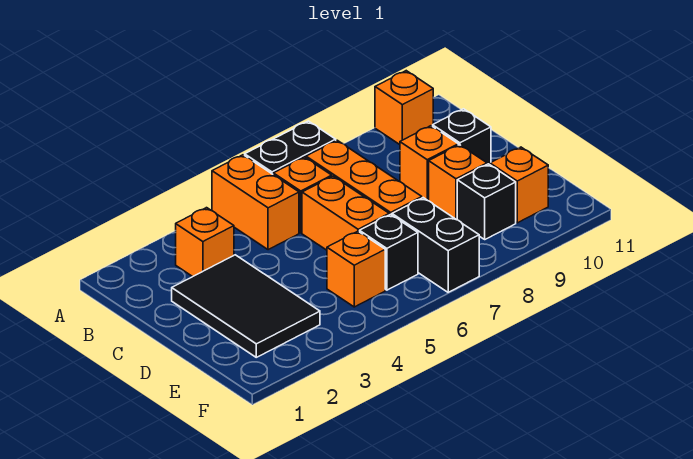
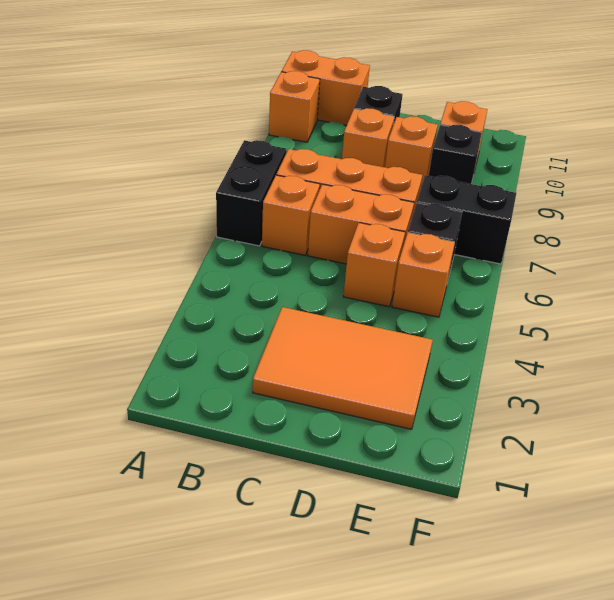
orange brick A5:B5 level 1 -> orange brick A11:B11 level 1
orange brick B3 level 1 -> orange brick D5 level 1
black tile C2:E3 level 1 -> orange tile C2:E3 level 1

